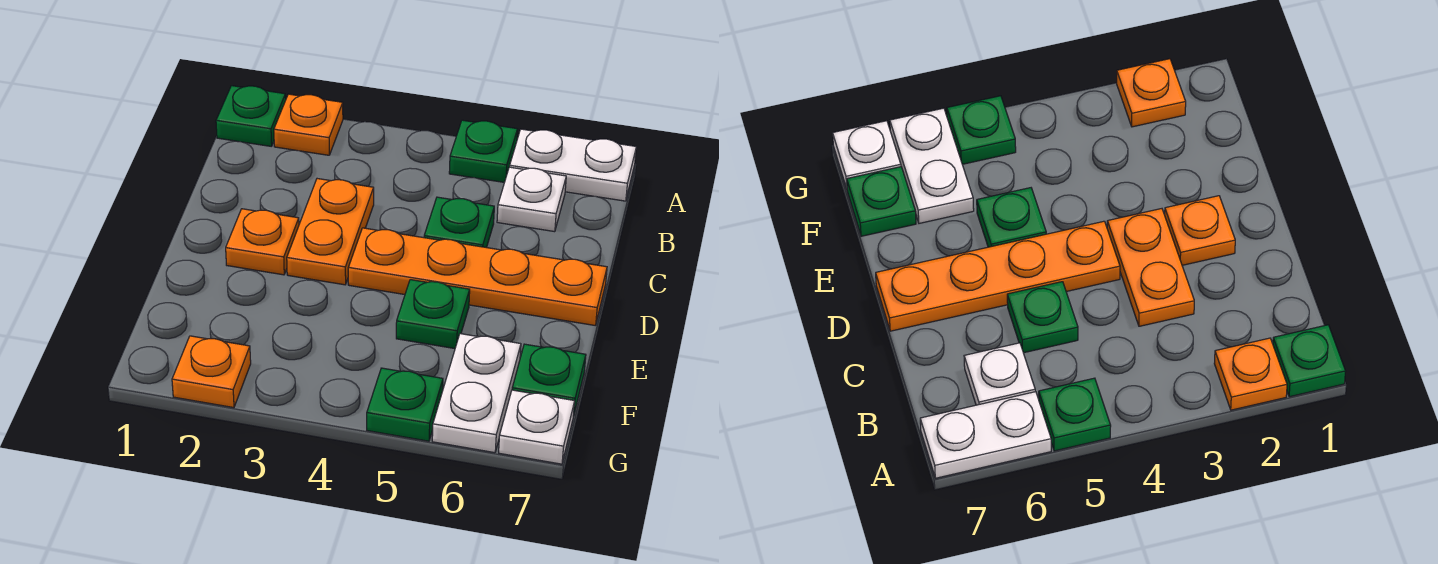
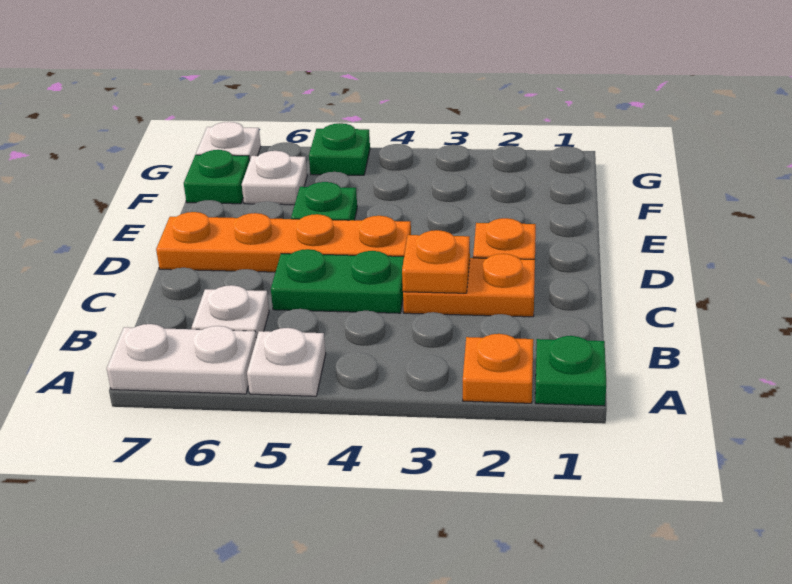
green plate A5 level 1 -> white plate A5 level 1
orange plate C3:D3 level 1 -> orange plate C2:C3 level 1
green plate C5 level 1 -> green plate C4:C5 level 1
white plate F6:G6 level 1 -> white plate F6 level 1
orange plate G2 level 1 -> orange plate C3 level 2

